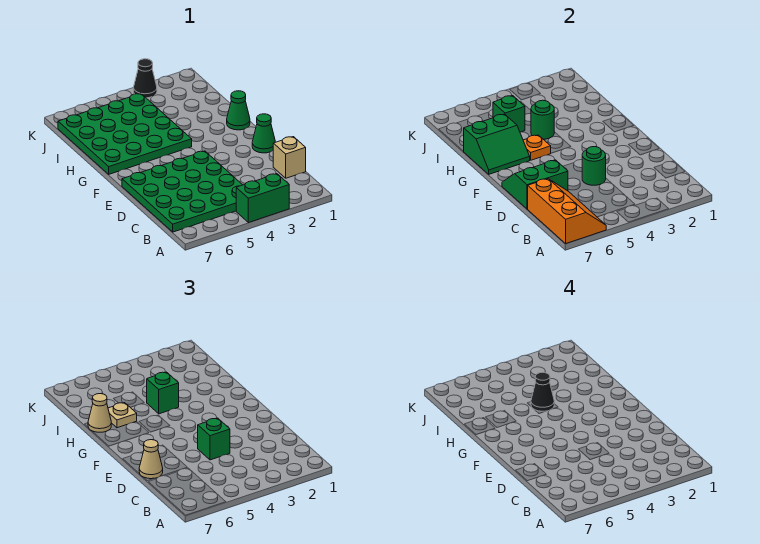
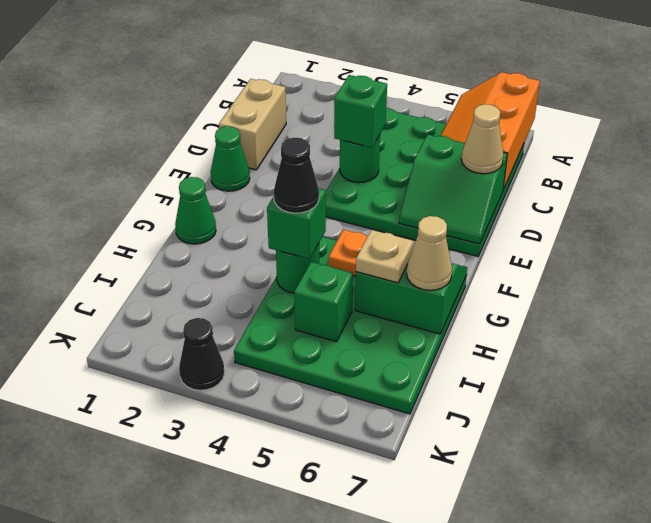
green brick A3:A4 level 1 -> none
tan brick C1 level 1 -> tan brick C1:D1 level 1

